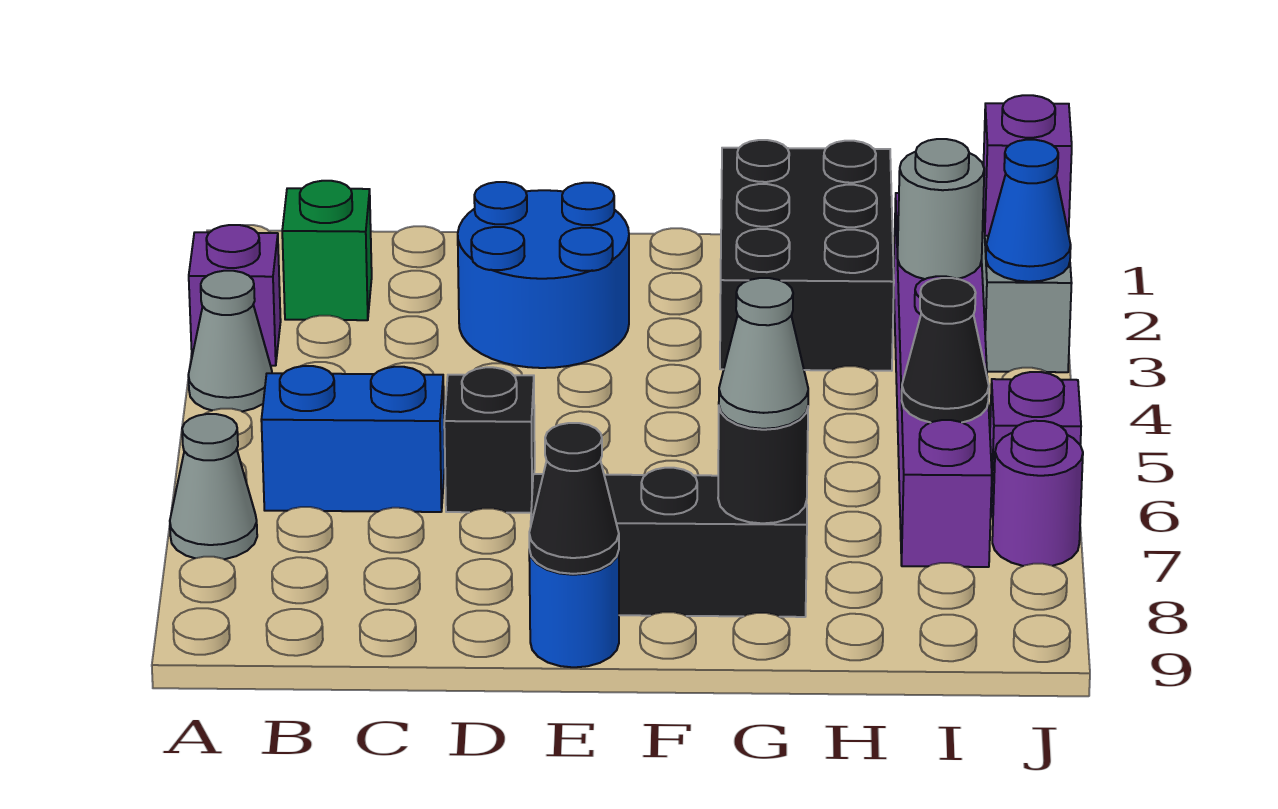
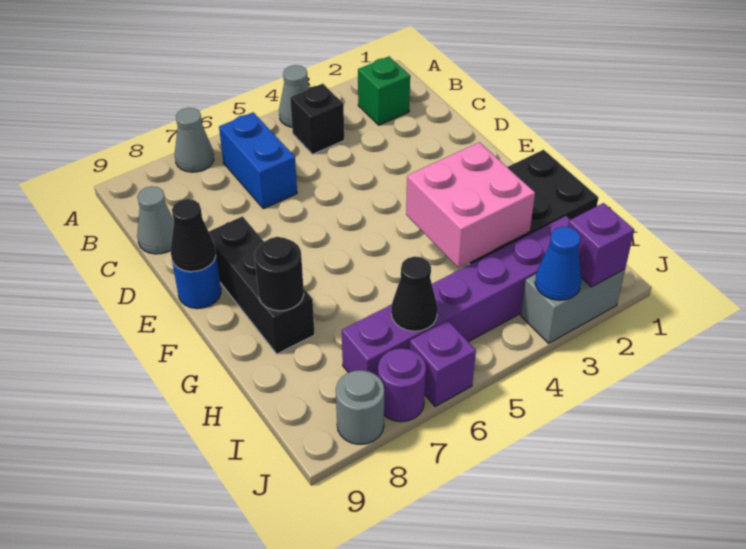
purple brick A3 level 1 -> none
blue round brick D2:E3 level 1 -> none
black brick D6 level 1 -> black brick B4 level 1
none -> pink brick G3:H4 level 2
grey cone G8 level 3 -> grey cone C9 level 1
grey round brick I3 level 2 -> grey round brick J8 level 1

